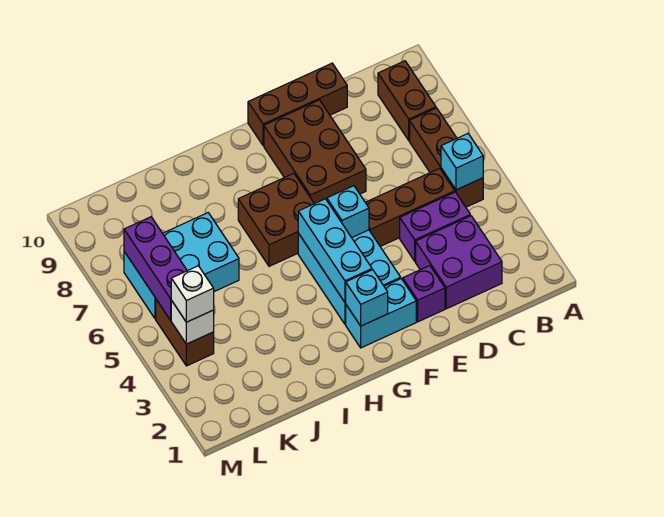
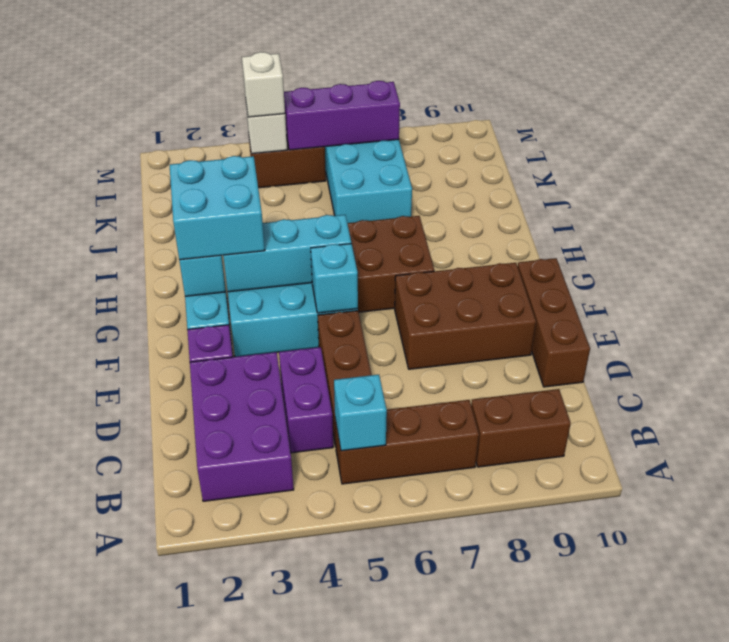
purple brick C2:D3 level 1 -> purple brick B2:D3 level 1
none -> cyan brick G2:H3 level 3

